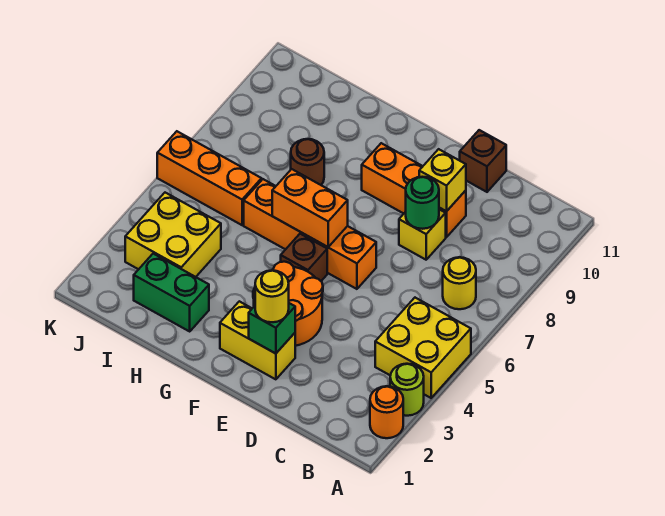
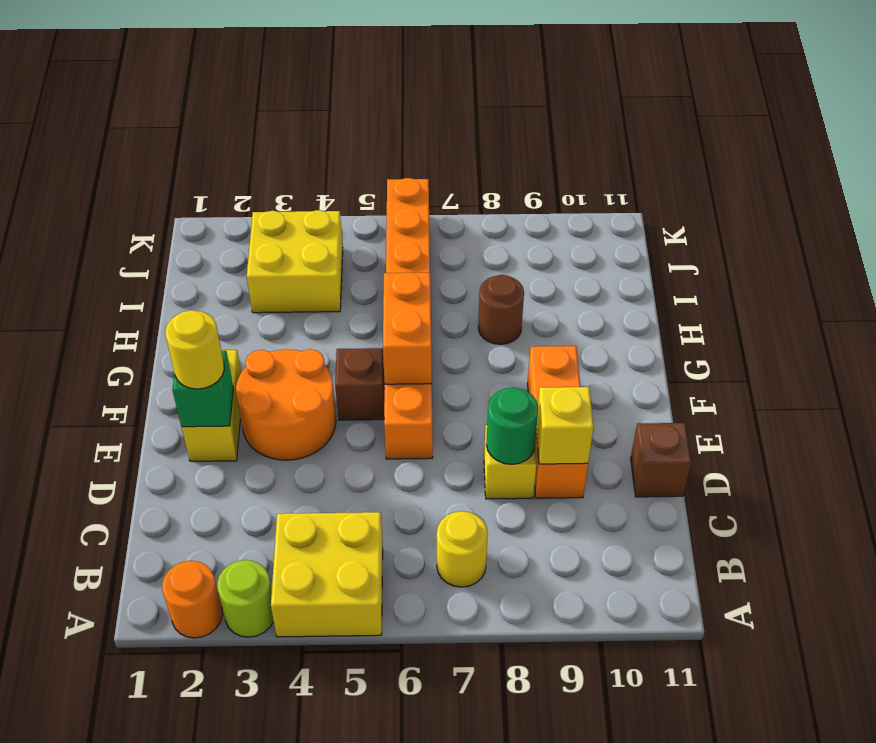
green brick H2:I2 level 1 -> none

